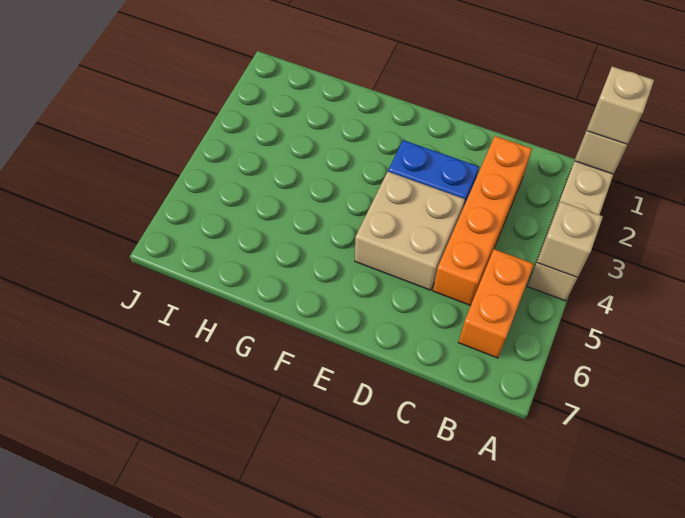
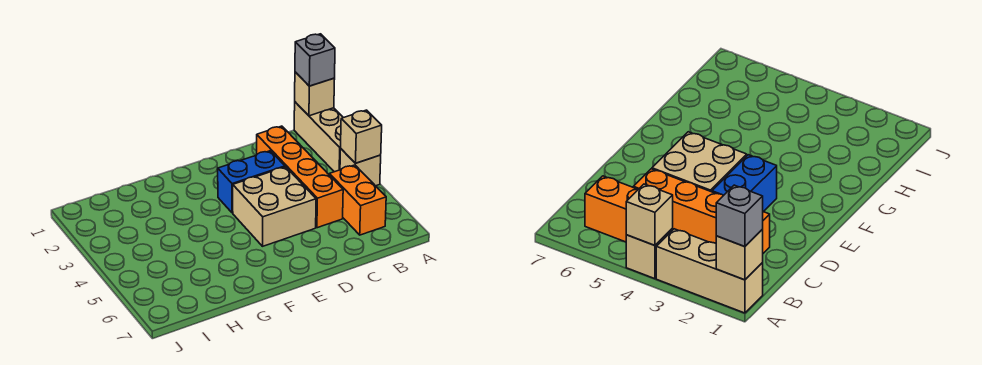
tan brick A1 level 3 -> grey brick A1 level 3

